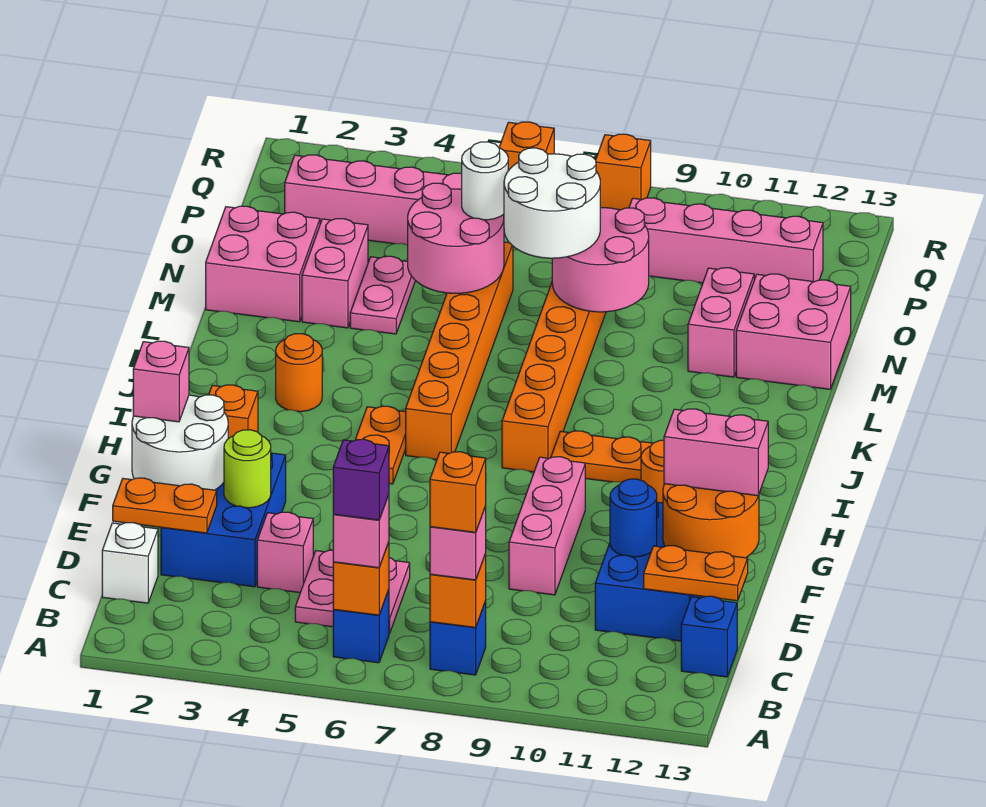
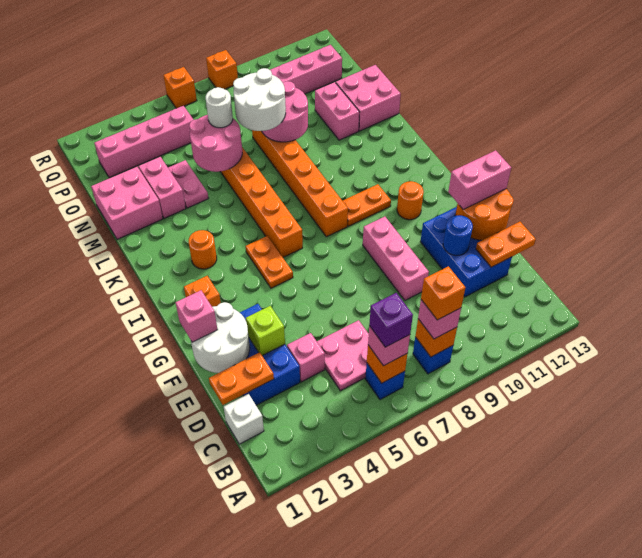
blue brick C13 level 1 -> none
lime round brick E3 level 2 -> lime brick E3 level 2

